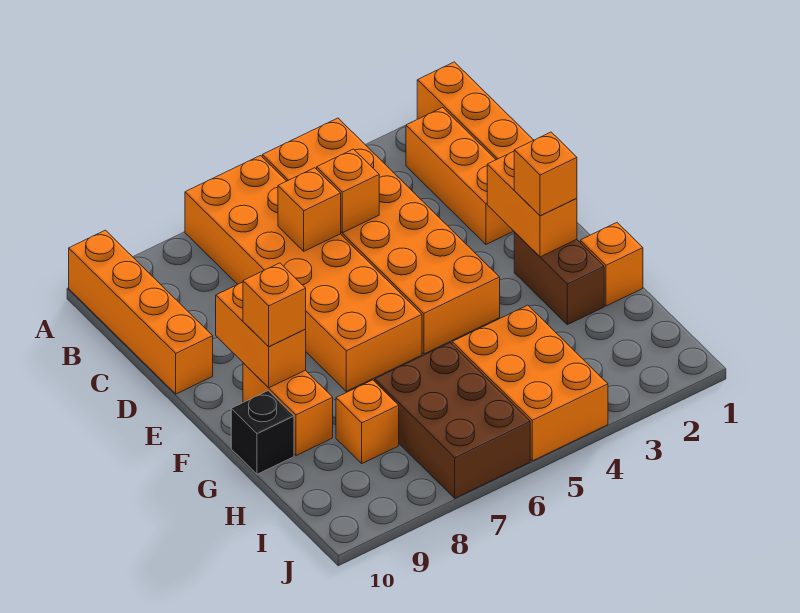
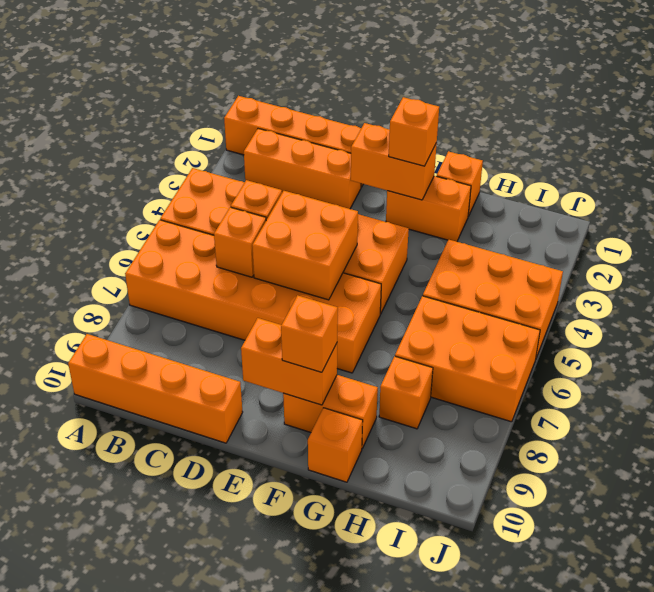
none -> orange brick D5:E6 level 2
brown brick F2:G2 level 1 -> orange brick F2:G2 level 1
black brick G10 level 1 -> orange brick G10 level 1
brown brick H6:J7 level 1 -> orange brick H6:J7 level 1

